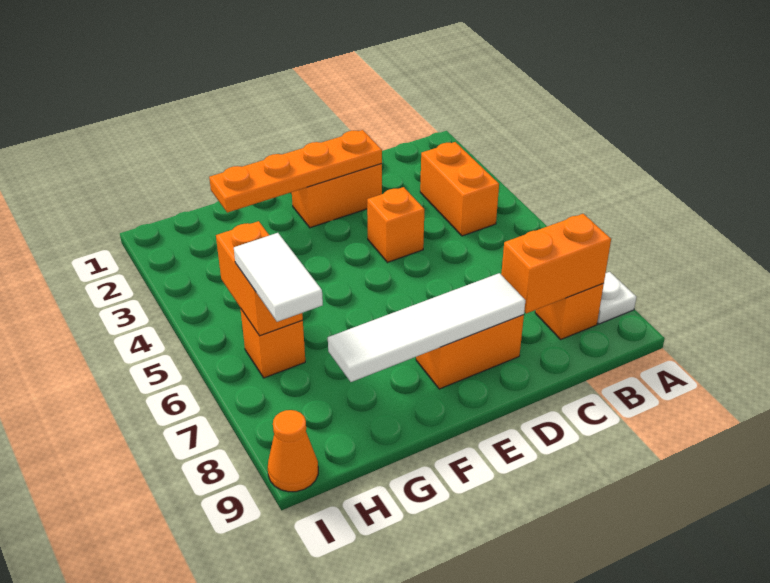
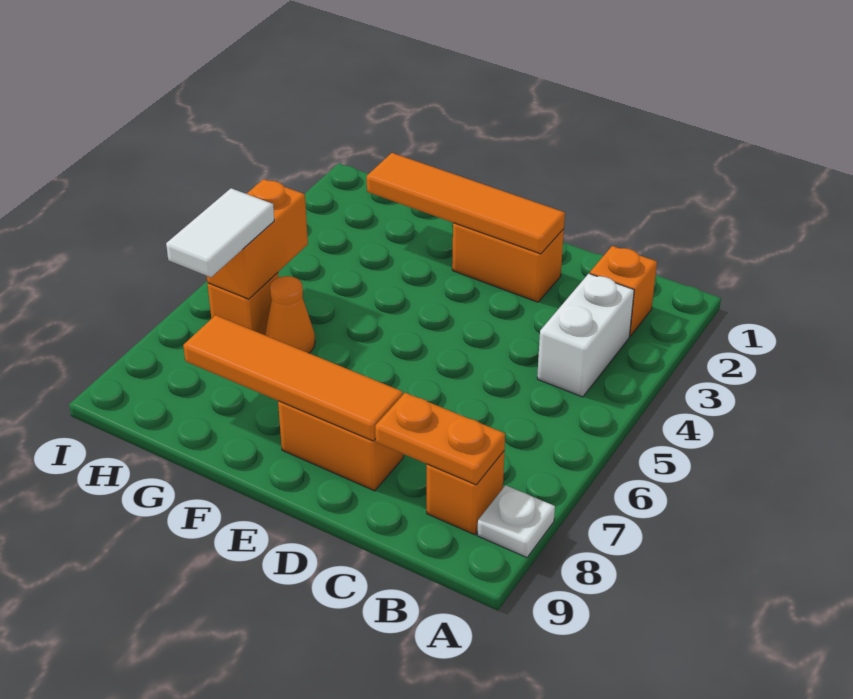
orange brick B3:B4 level 1 -> white brick B3:B4 level 1
orange brick B8:C8 level 2 -> orange plate B8:C8 level 2
orange plate D2:G2 level 2 -> orange tile D2:G2 level 2
orange brick D4 level 1 -> orange brick B2 level 1
white tile D8:G8 level 2 -> orange tile D8:G8 level 2
orange cone I9 level 1 -> orange cone G6 level 1

